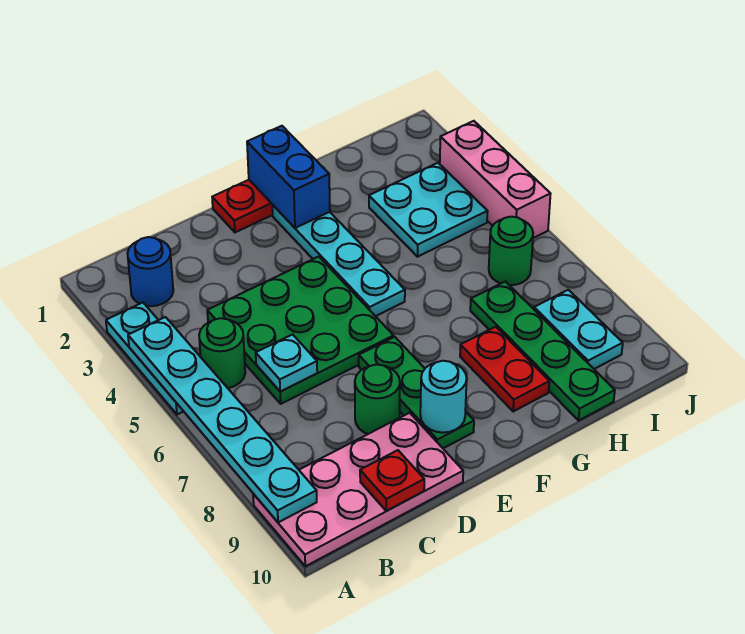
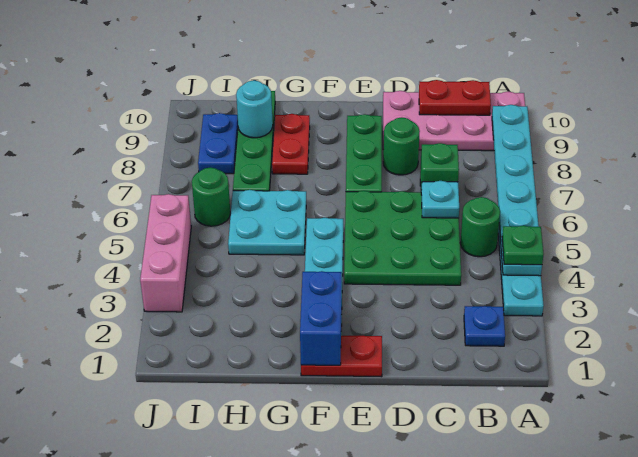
none -> green plate A4 level 3
blue round brick B2 level 1 -> blue plate B2 level 1
none -> green brick C7 level 1
red plate C10 level 2 -> red plate B10:C10 level 2
cyan round brick E9 level 2 -> cyan round brick H9 level 2
cyan plate H3:I4 level 1 -> cyan plate G5:H6 level 1
cyan plate I8:I9 level 1 -> blue plate I8:I9 level 1

